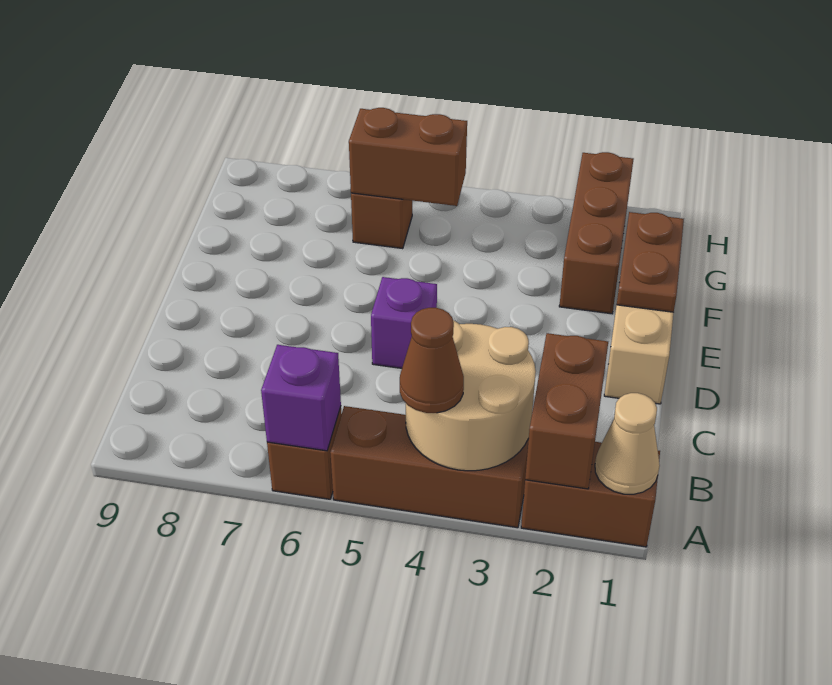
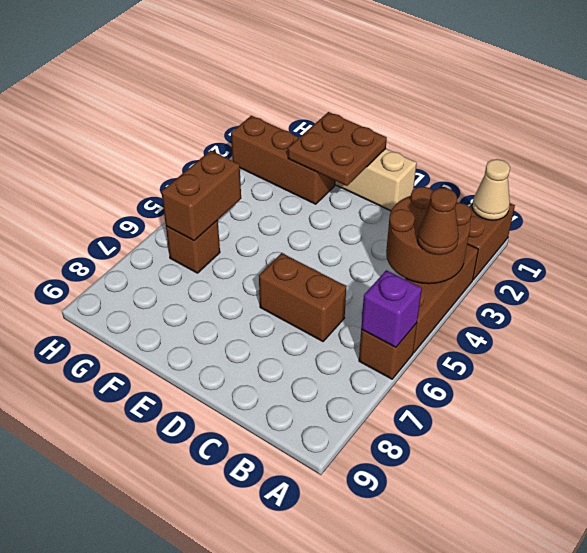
brown brick A2:B2 level 2 -> brown brick C6:D6 level 1
tan round brick A3:B4 level 2 -> brown round brick A3:B4 level 2
purple brick D5 level 1 -> none
brown plate E1:F1 level 2 -> brown plate E1:F2 level 2

